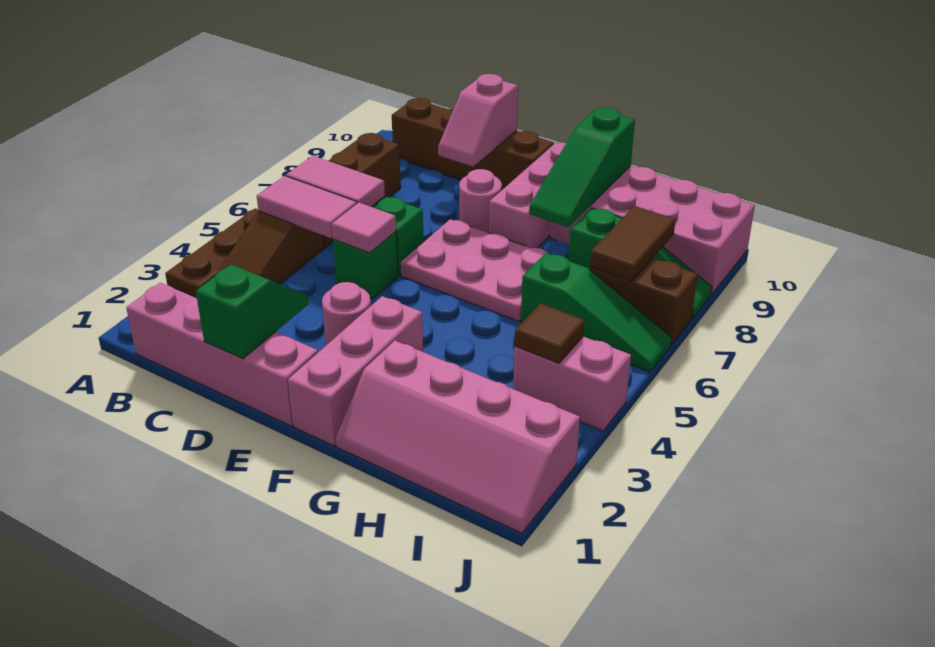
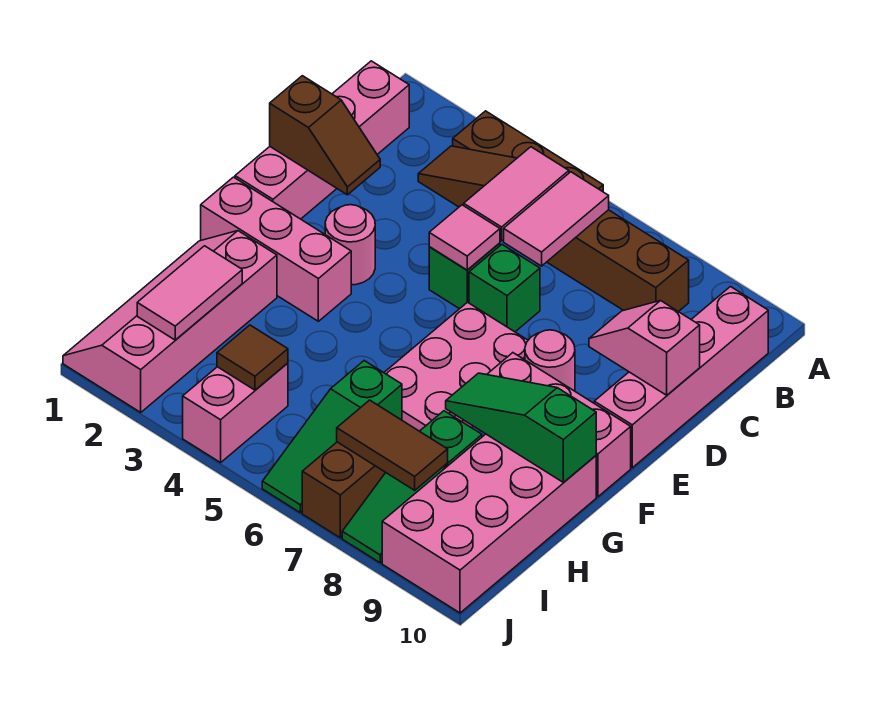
brown brick B10:E10 level 1 -> pink brick B10:E10 level 1
green slope D1:D2 level 2 top 1 -> brown slope D1:D2 level 2 top 1
none -> pink tile H2:I2 level 2

